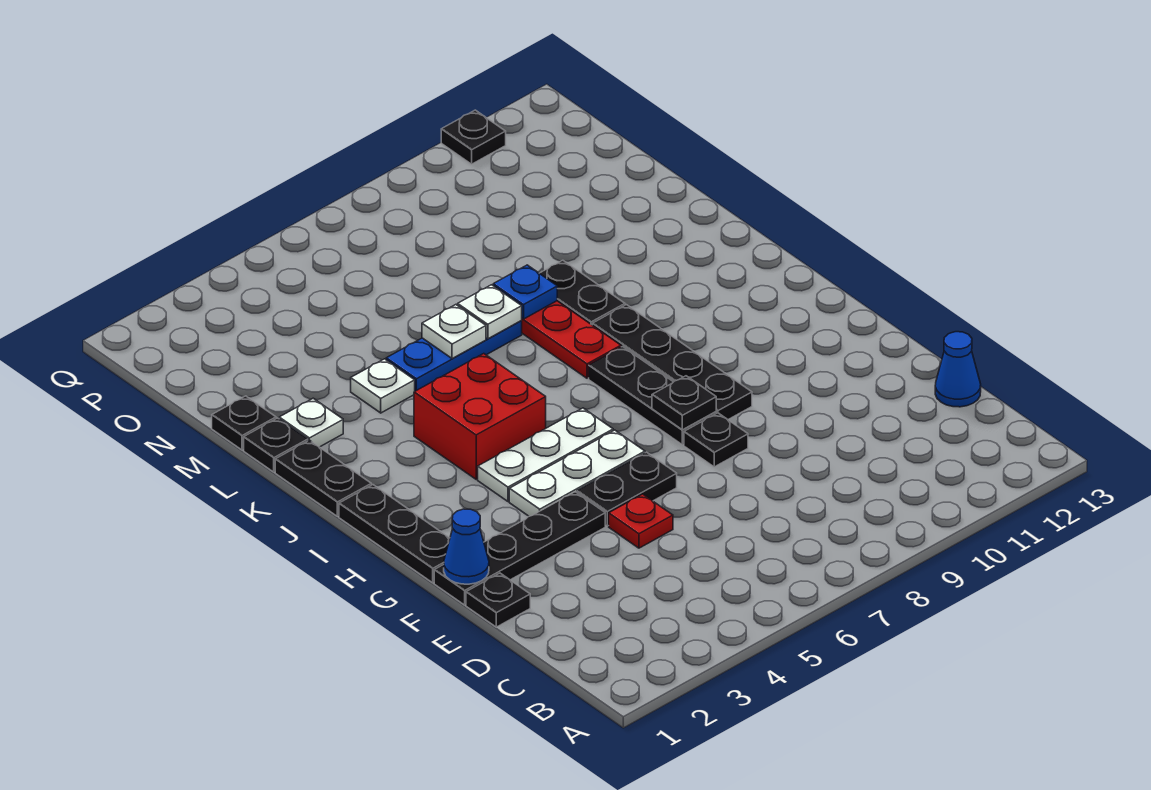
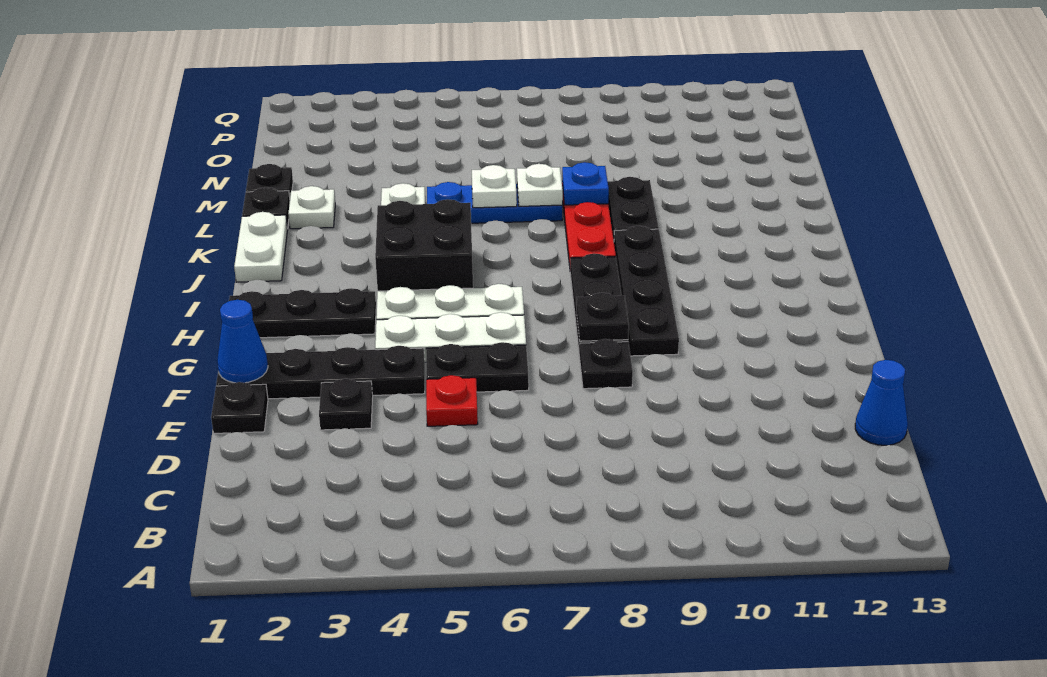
black plate G1:I1 level 1 -> black plate H1:H3 level 1
red brick I4:J5 level 1 -> black brick I4:J5 level 1
black plate J1:K1 level 1 -> white plate J1:K1 level 1
black plate Q11 level 1 -> black plate E3 level 1

